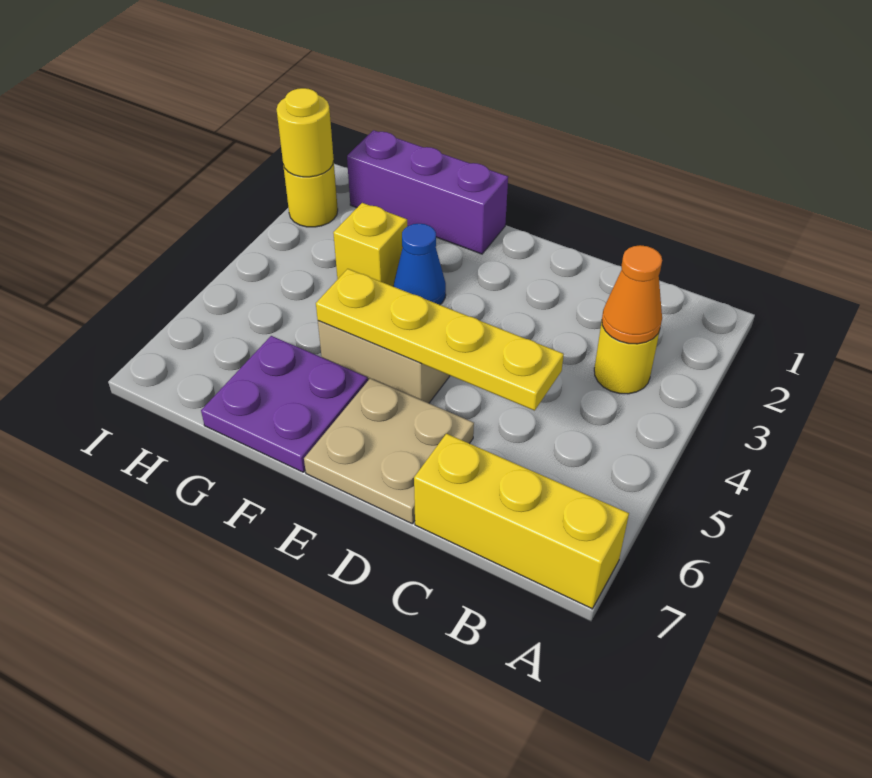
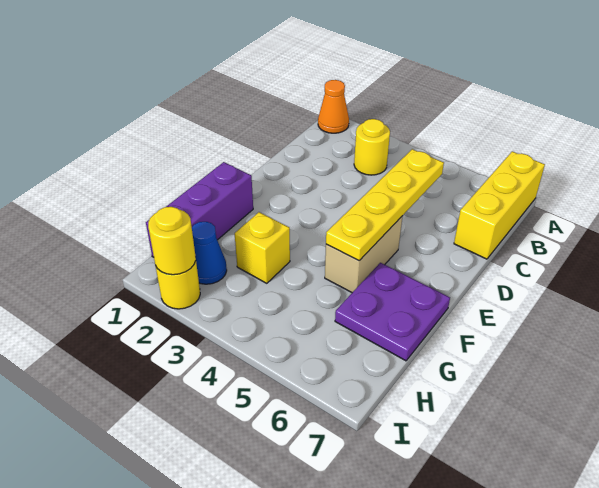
orange cone B3 level 2 -> orange cone A1 level 1
tan plate D6:E7 level 1 -> none
blue cone F3 level 1 -> blue cone H2 level 1

